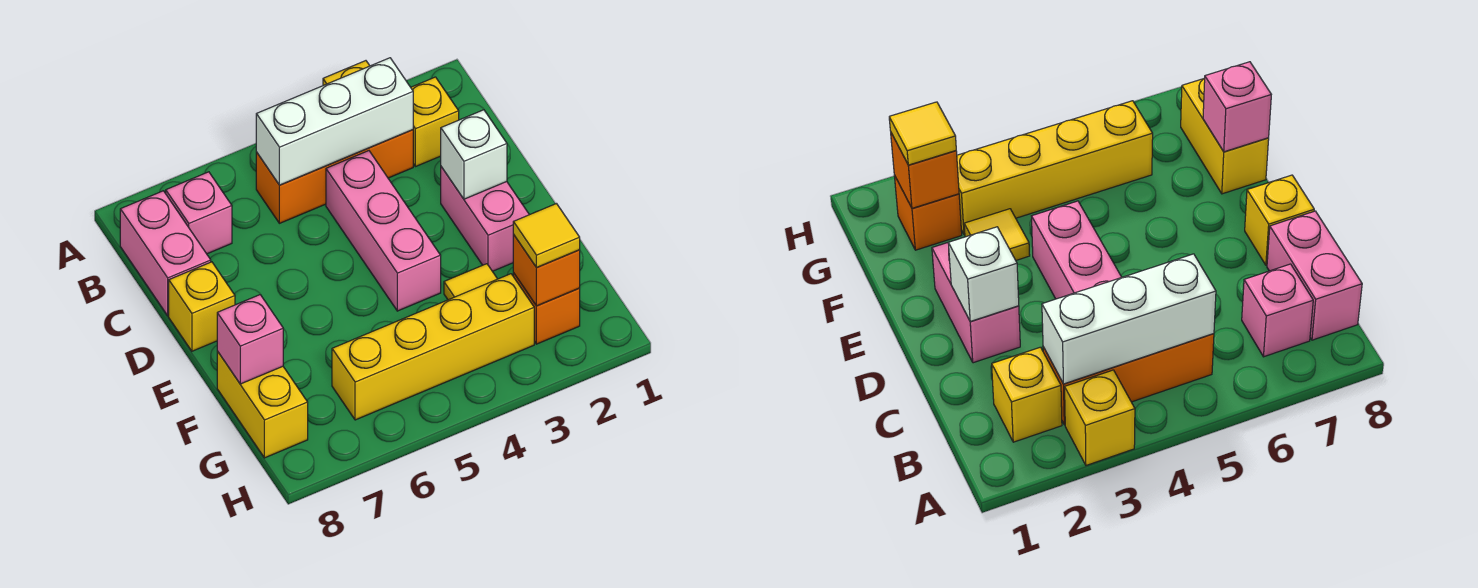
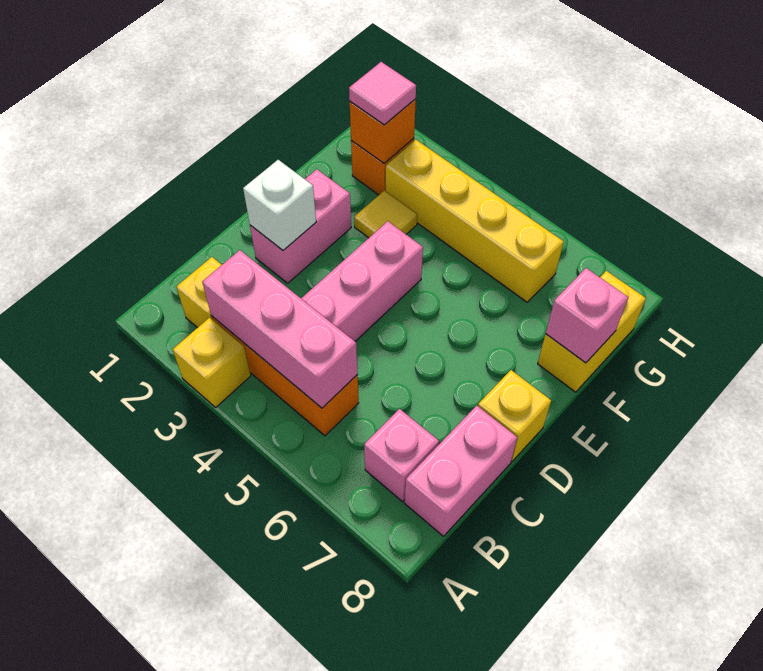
white brick B3:B5 level 2 -> pink brick B3:B5 level 2
yellow tile G2 level 3 -> pink tile G2 level 3

